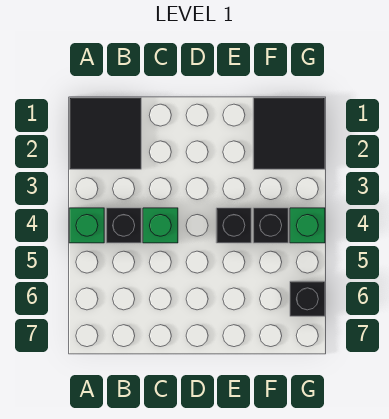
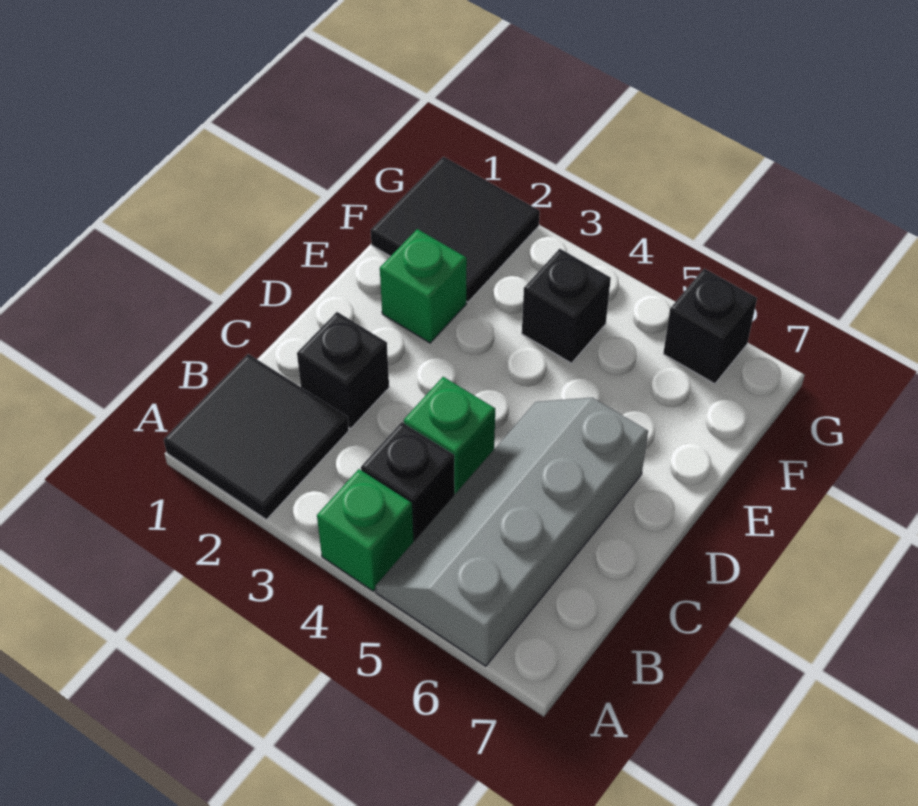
none -> grey slope A5:D6 level 1 top 6
black brick E4 level 1 -> black brick C2 level 1
green brick G4 level 1 -> green brick E2 level 1

